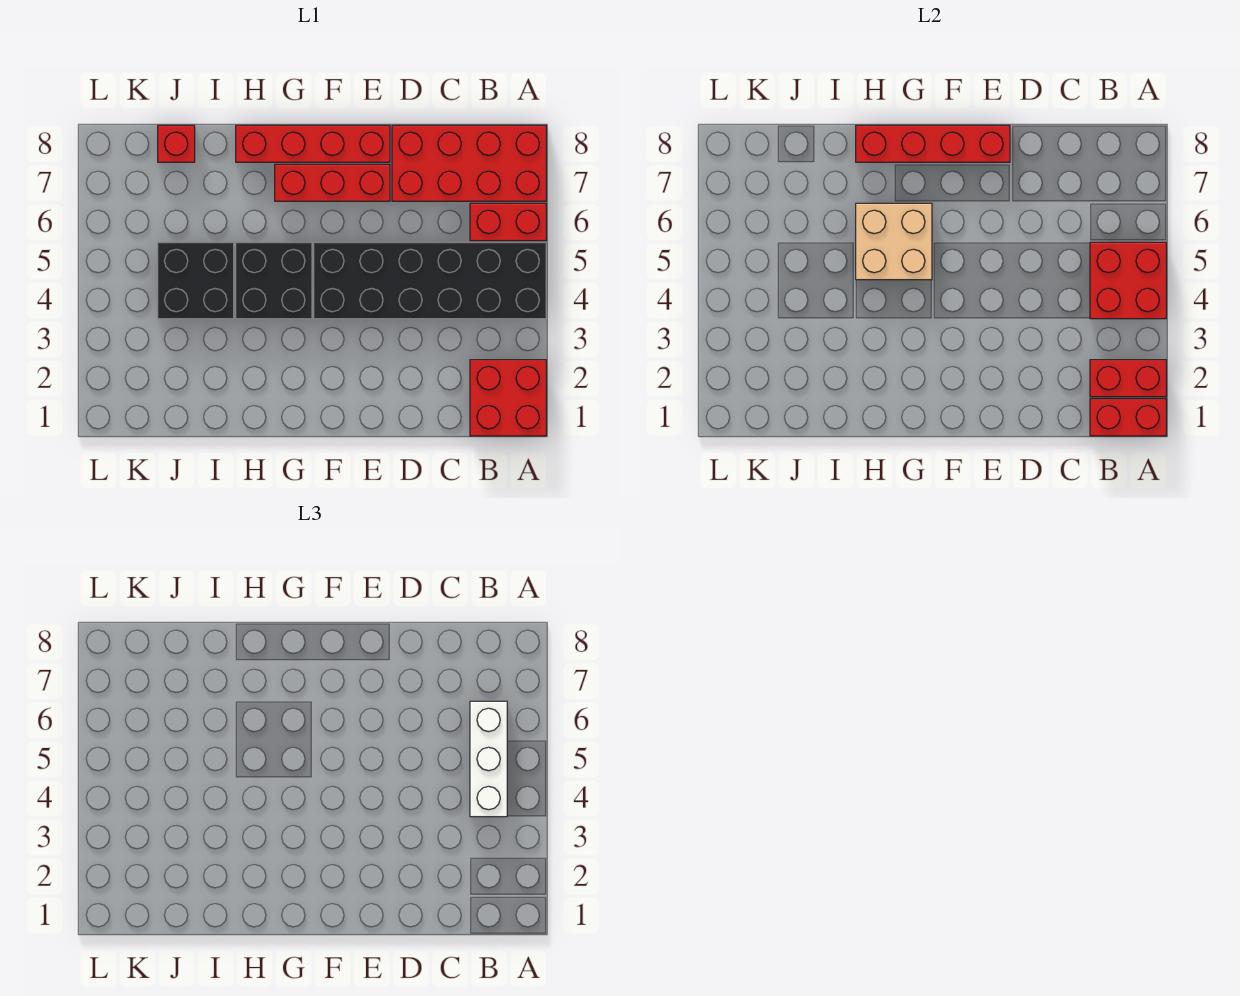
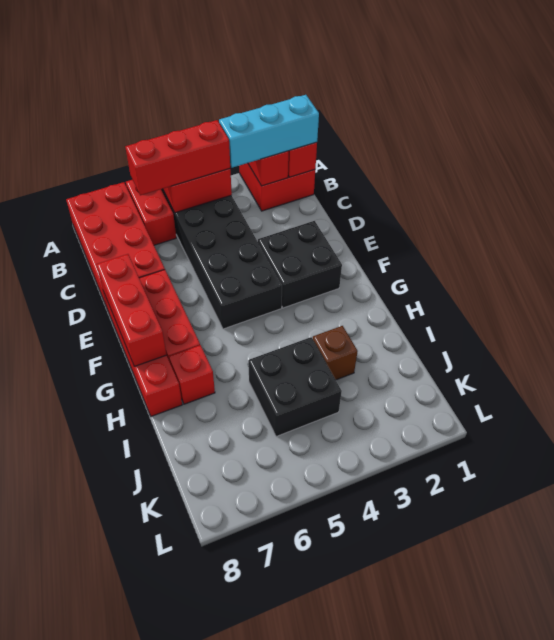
none -> cyan brick B1:B3 level 3
white brick B4:B6 level 3 -> red brick B4:B6 level 3
red brick E8:H8 level 2 -> red brick E8:G8 level 2
black brick G4:H5 level 1 -> black brick E2:F3 level 1
tan brick G5:H6 level 2 -> none
none -> brown brick I3 level 1
red brick J8 level 1 -> red brick H7 level 1

